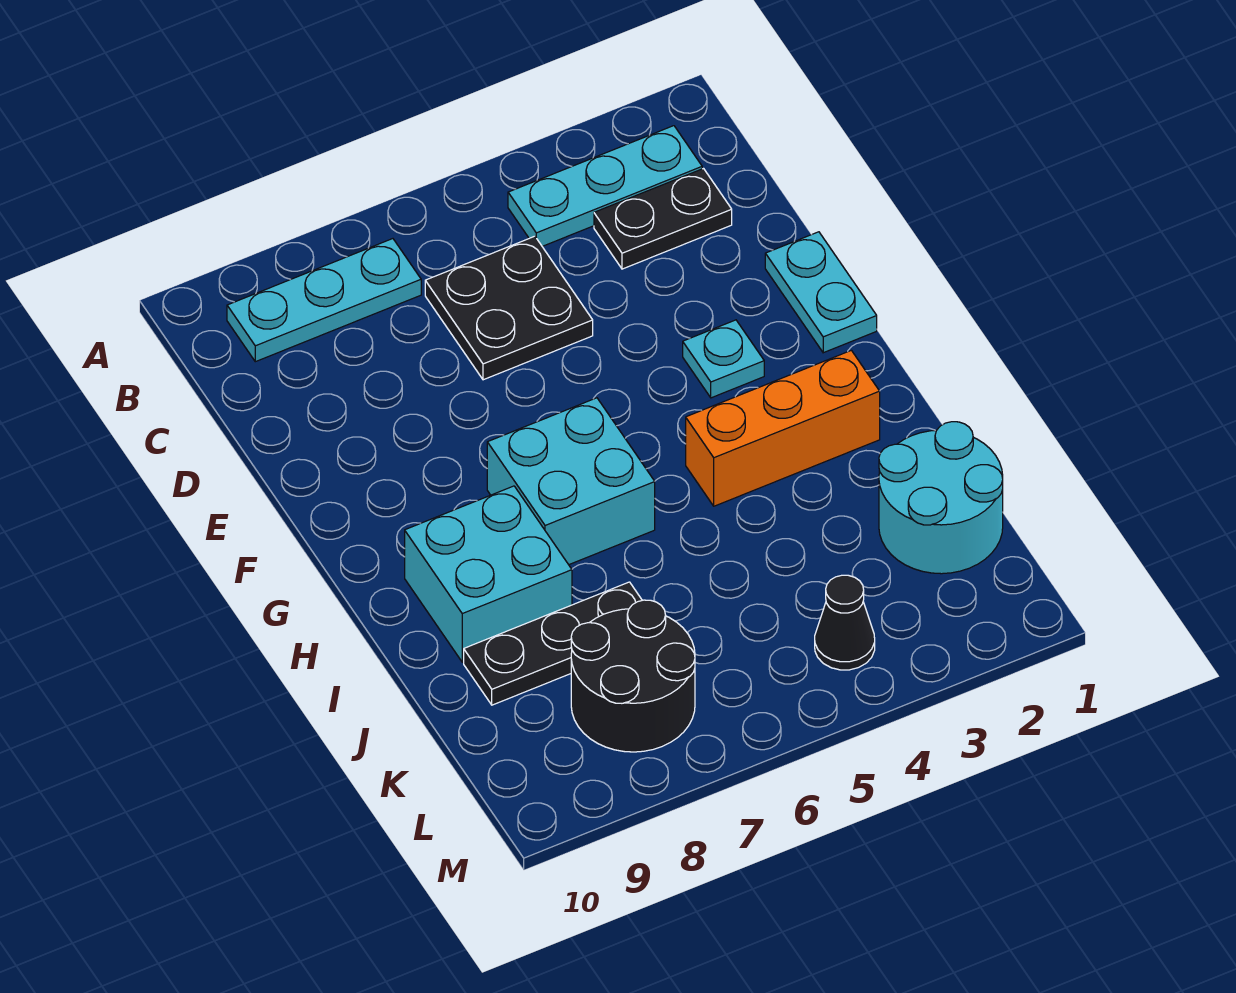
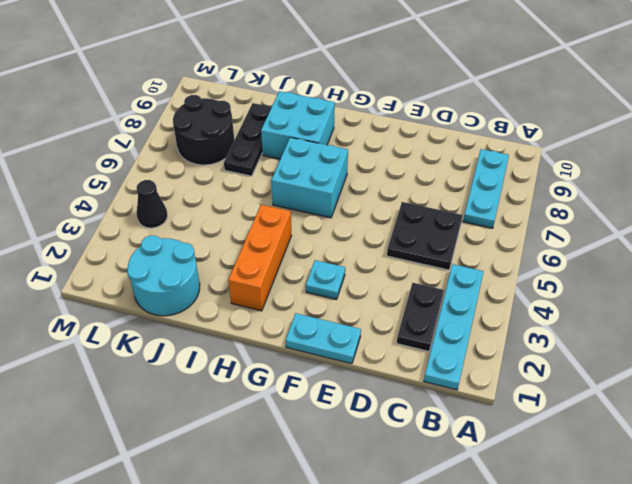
cyan plate B2:B4 level 1 -> cyan plate B1:B4 level 1

